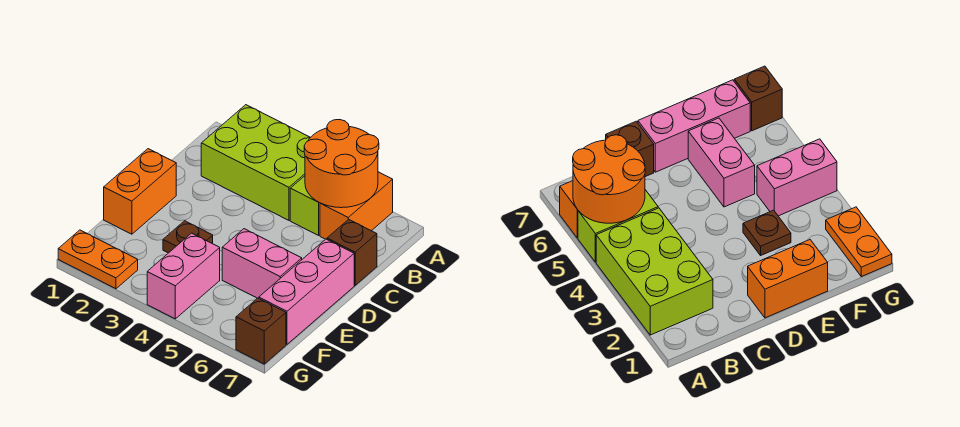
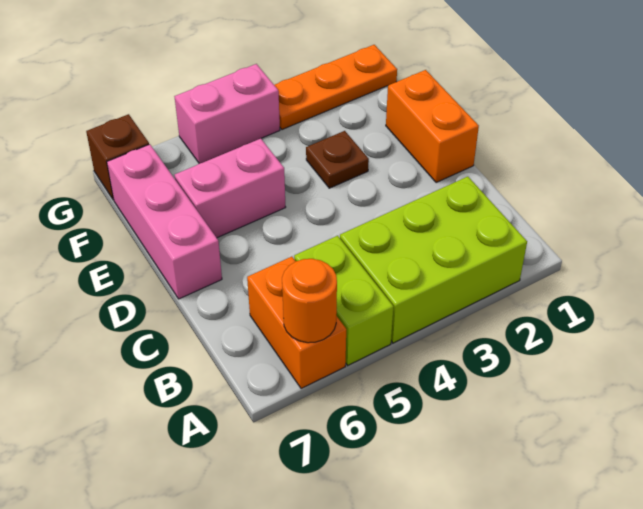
orange round brick A5:B6 level 2 -> orange round brick A6 level 2
brown brick C7 level 1 -> none
pink brick F4:G4 level 1 -> pink brick G4:G5 level 1
orange plate G1:G2 level 1 -> orange plate G1:G3 level 1

